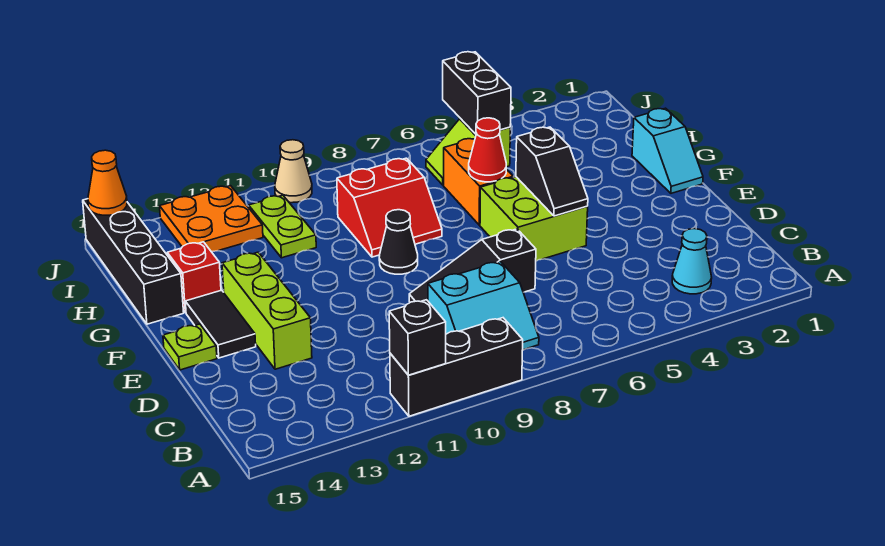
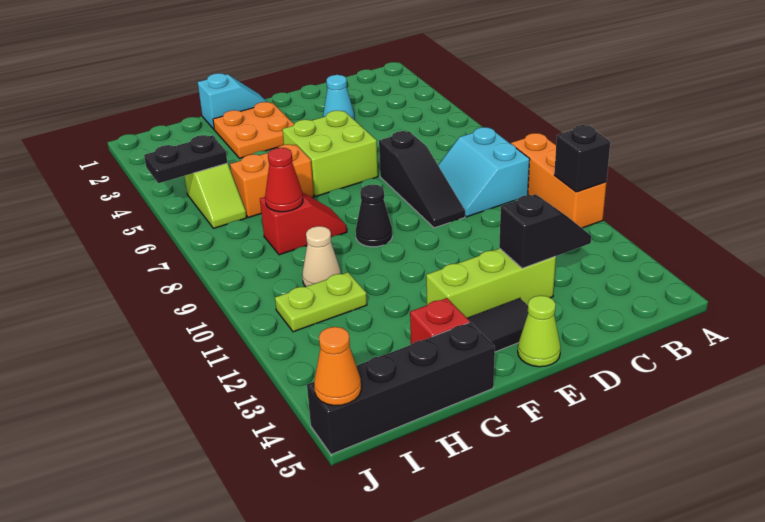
black brick A9:A11 level 1 -> orange brick A9:A11 level 1
cyan cone B3 level 1 -> cyan cone D3 level 1
cyan slope B8:C9 level 1 top C -> cyan slope B8:C9 level 1 top B
black slope E5:F5 level 2 top F -> black slope C13:D13 level 2 top D
lime plate E15 level 1 -> lime cone E15 level 1
red cone G6 level 2 -> red cone H8 level 2
red slope G8:H9 level 1 top H -> red slope G8:H8 level 1 top H
black brick I5:J5 level 2 -> black plate I5:J5 level 2
orange plate I12:J13 level 1 -> orange plate F2:G3 level 1
tan cone J10 level 1 -> tan cone H10 level 1

